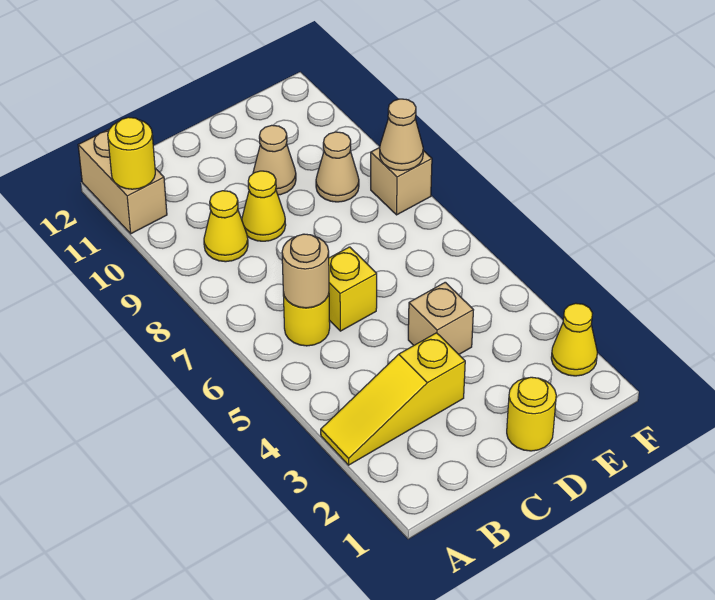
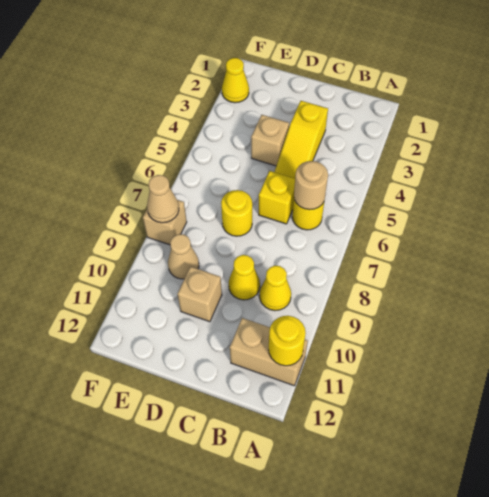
yellow slope A3:C3 level 1 top C -> yellow slope C3:C5 level 1 top 3
tan brick A11:A12 level 1 -> tan brick A11:B11 level 1
yellow round brick D1 level 1 -> yellow round brick D7 level 1
tan cone D10 level 1 -> tan brick D10 level 1

